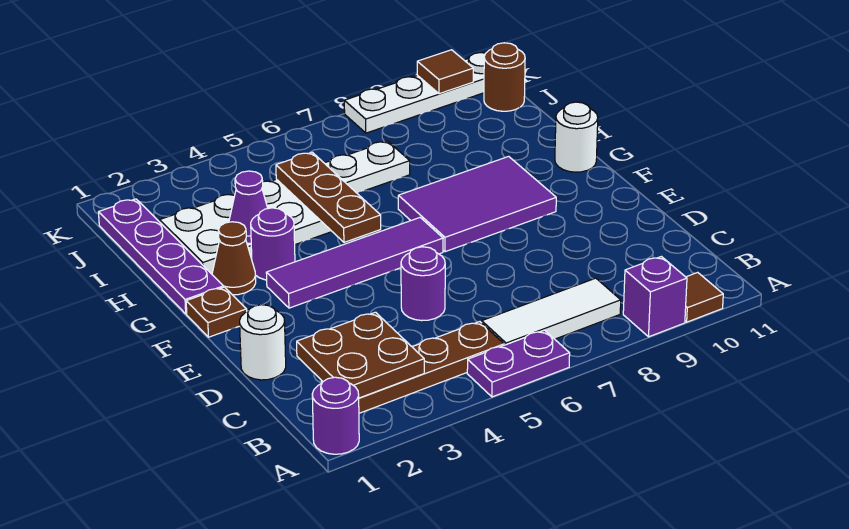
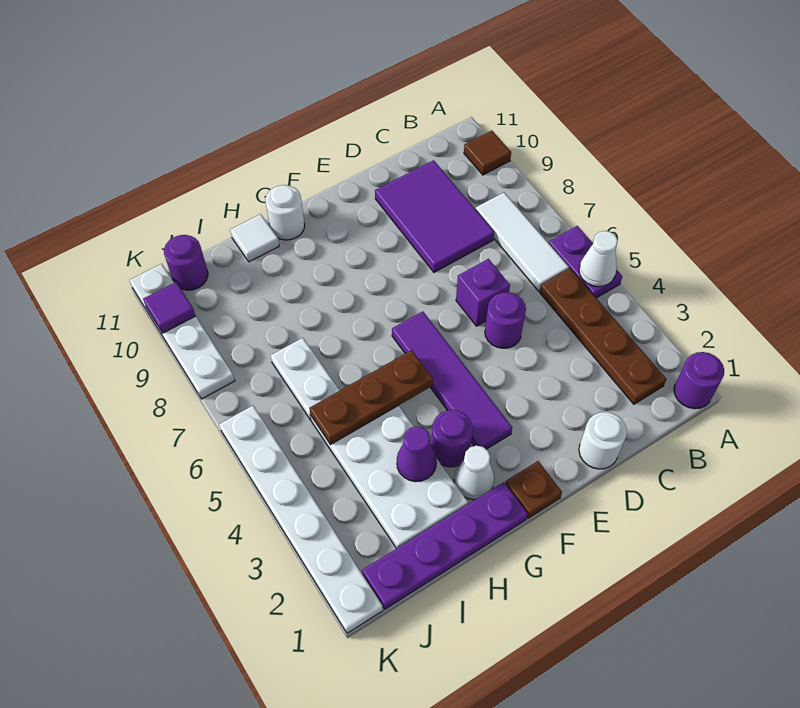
none -> white cone A5 level 2
purple brick A9 level 1 -> purple brick D6 level 1
brown plate B2:C3 level 2 -> none
purple tile F7:G9 level 1 -> purple tile C8:D10 level 1
brown cone G2 level 1 -> white cone G2 level 1
none -> white tile H11 level 1
brown round brick J11 level 1 -> purple round brick J11 level 1
none -> white plate K1:K6 level 1
brown tile K10 level 2 -> purple tile K10 level 2

